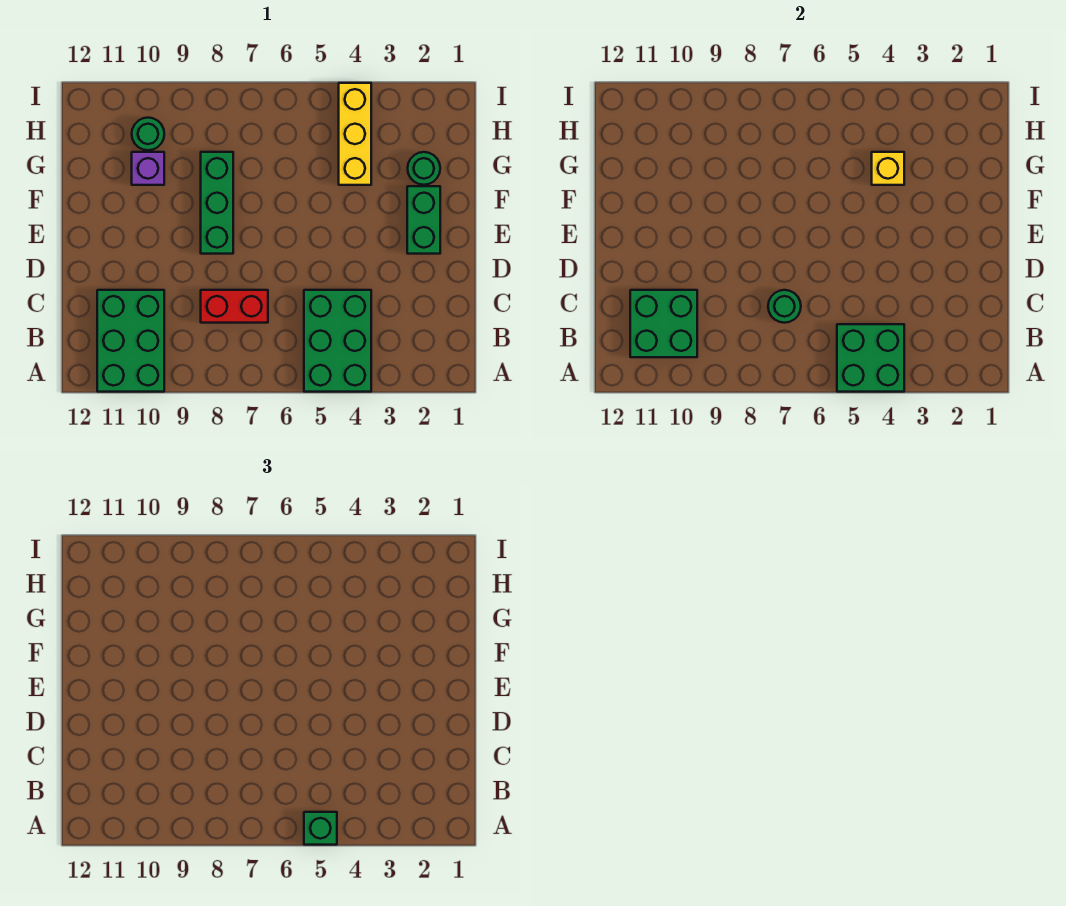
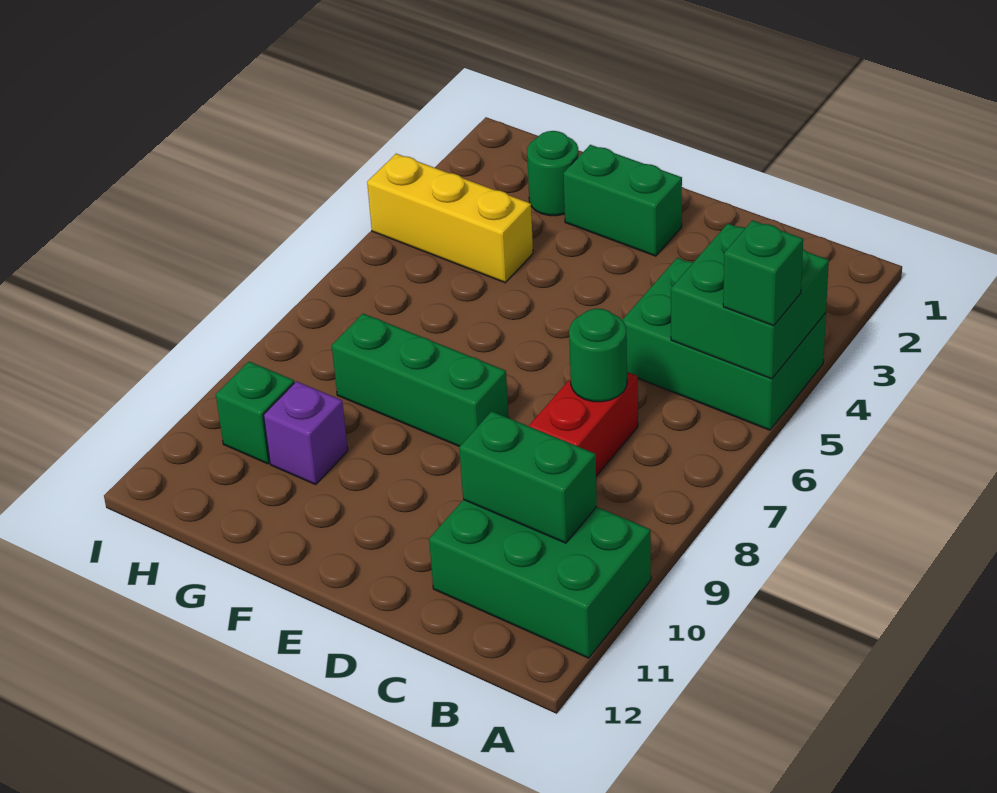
green brick B10:C11 level 2 -> green brick B10:C10 level 2
yellow brick G4 level 2 -> none
green round brick H10 level 1 -> green brick H10 level 1

